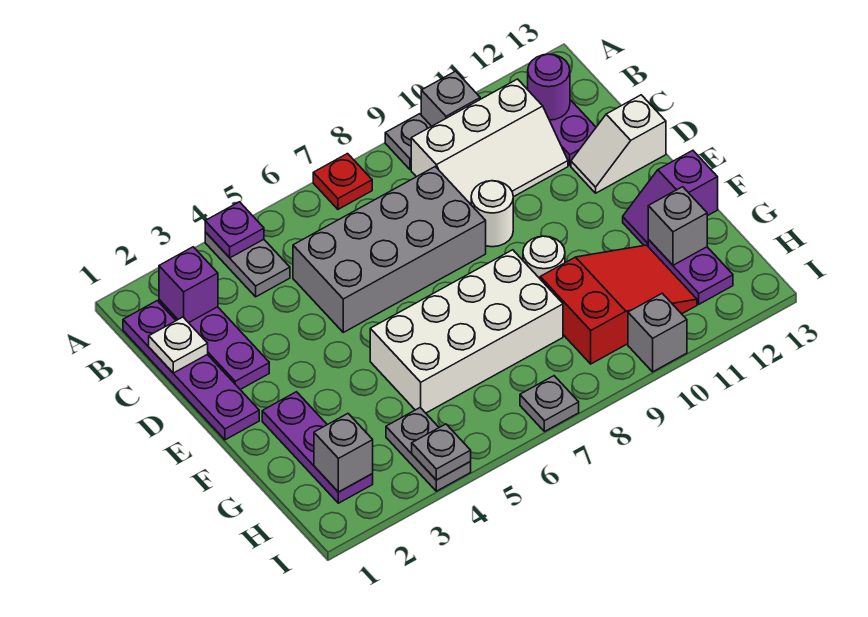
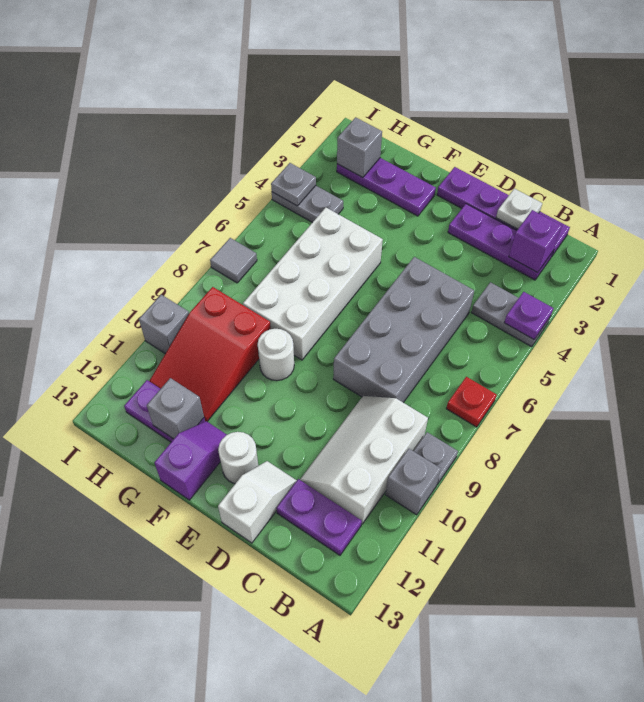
purple round brick B12 level 2 -> none
white round brick D9 level 1 -> white round brick E12 level 1
grey plate I7 level 1 -> grey tile I7 level 1

